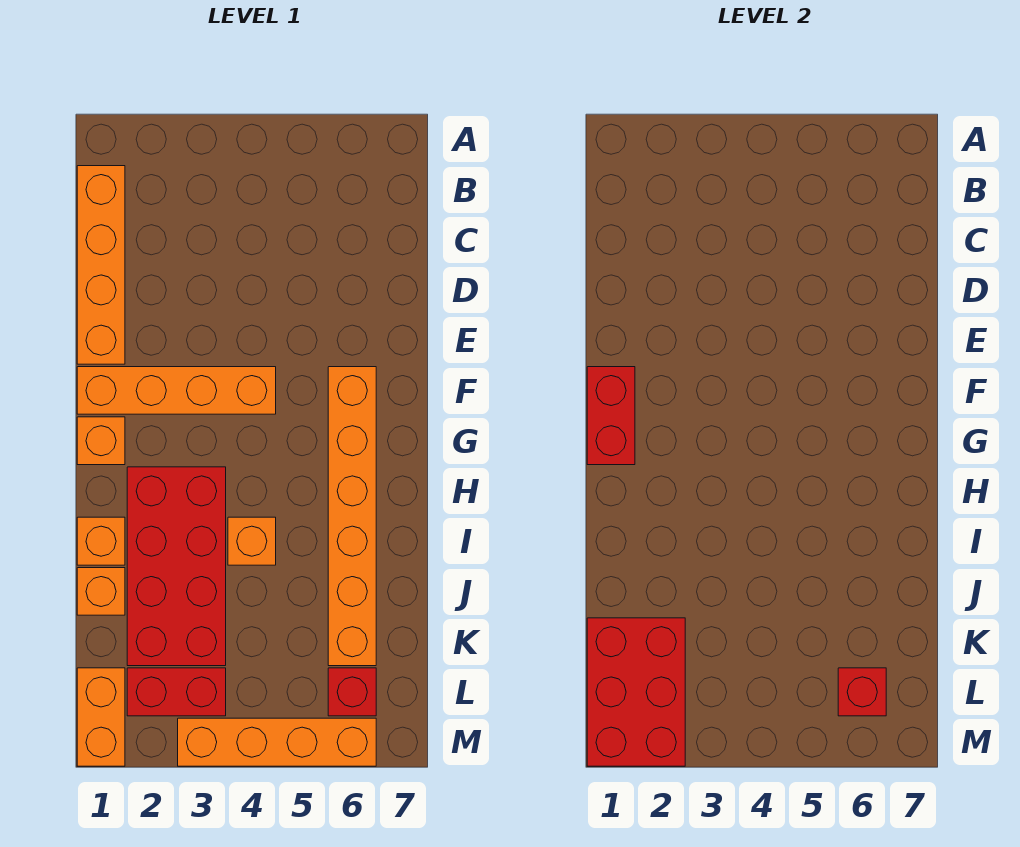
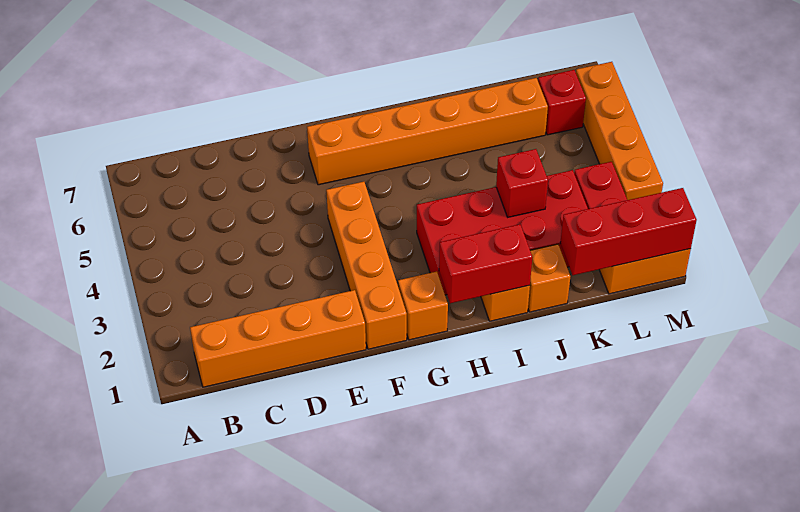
red brick F1:G1 level 2 -> red brick H1:I1 level 2
orange brick I4 level 1 -> none
red brick K1:M2 level 2 -> red brick K1:M1 level 2
red brick L6 level 2 -> red brick J3 level 2

